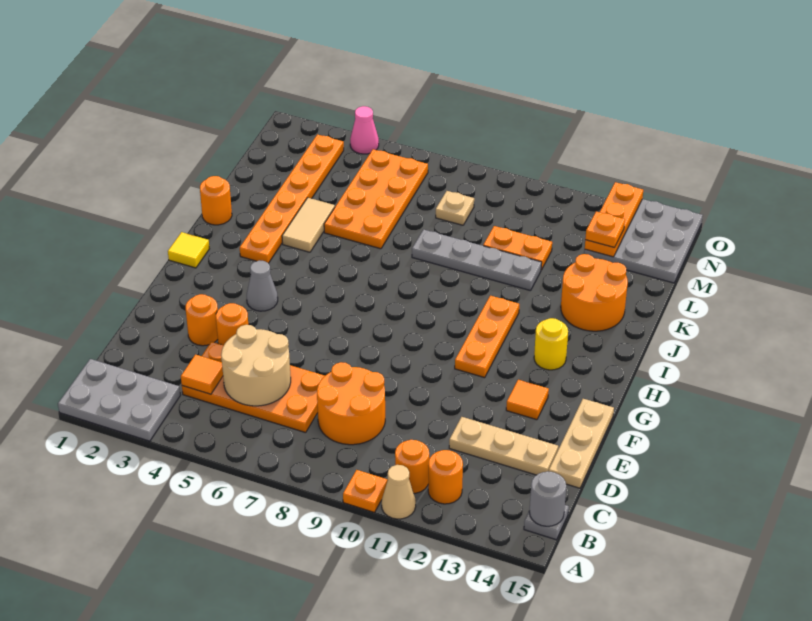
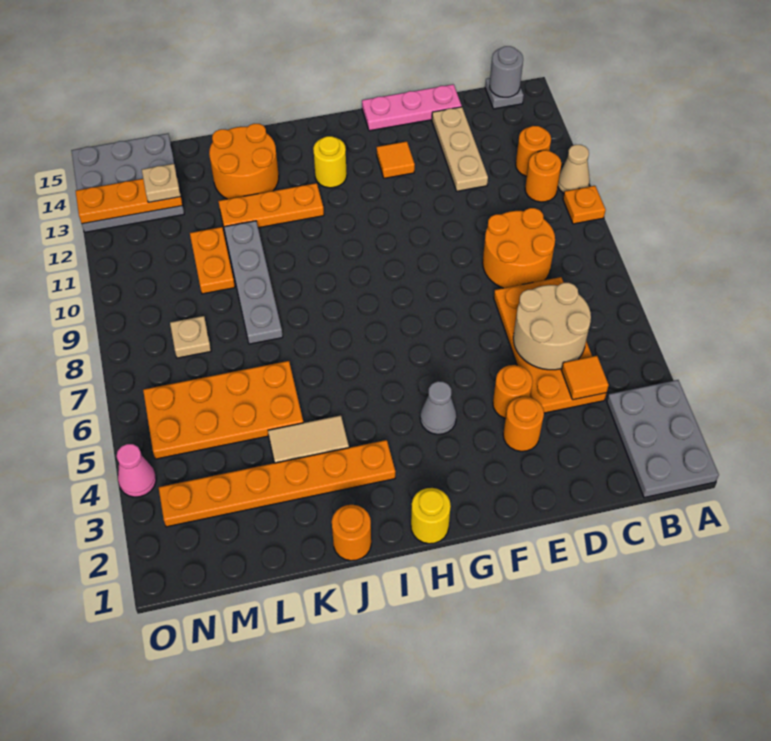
tan plate D15:F15 level 1 -> pink plate D15:F15 level 1
orange plate G11:I11 level 1 -> orange plate I12:K12 level 1
yellow tile H1 level 1 -> yellow round brick H1 level 1
orange plate M13 level 3 -> tan plate M13 level 3

